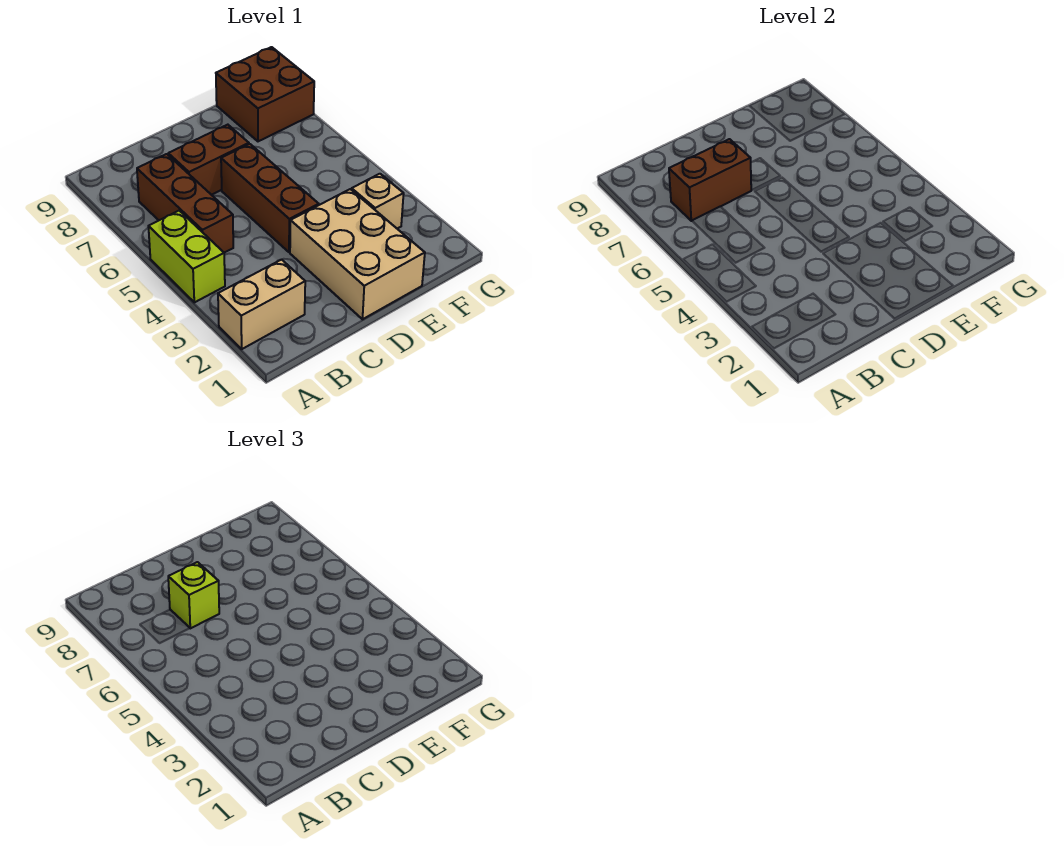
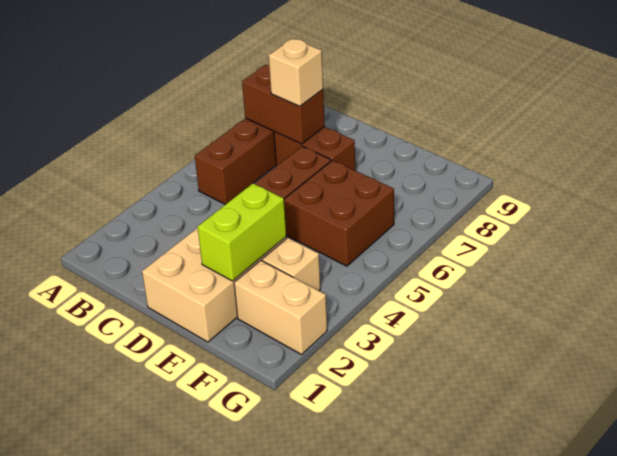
tan brick A2:B2 level 1 -> tan brick F2:G2 level 1
lime brick A4:A5 level 1 -> lime brick E2:E3 level 2
lime brick C7 level 3 -> tan brick C7 level 3
brown brick F8:G9 level 1 -> brown brick E5:F6 level 1

